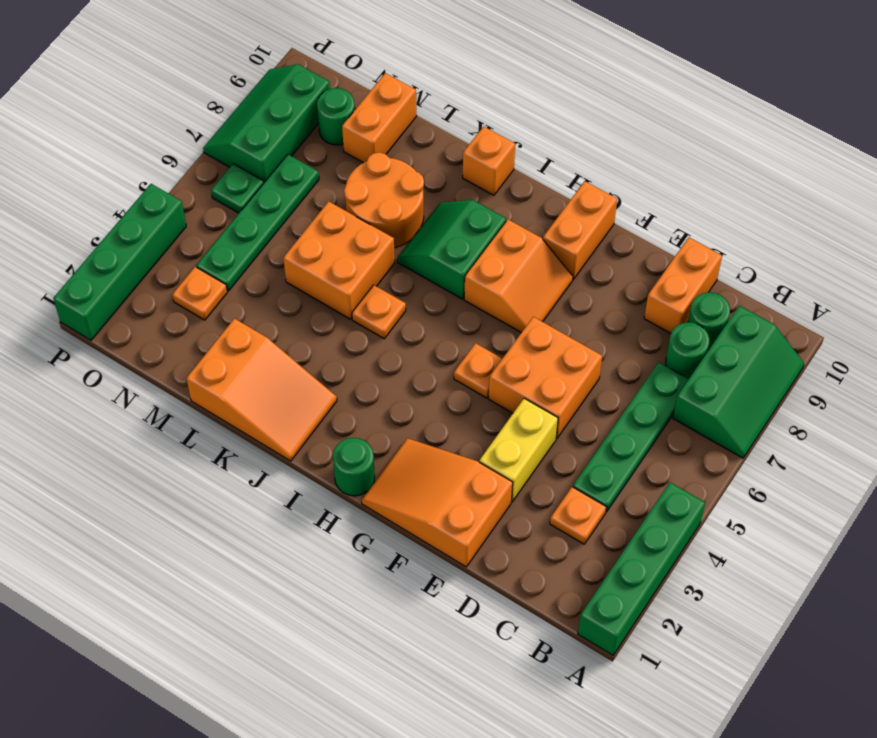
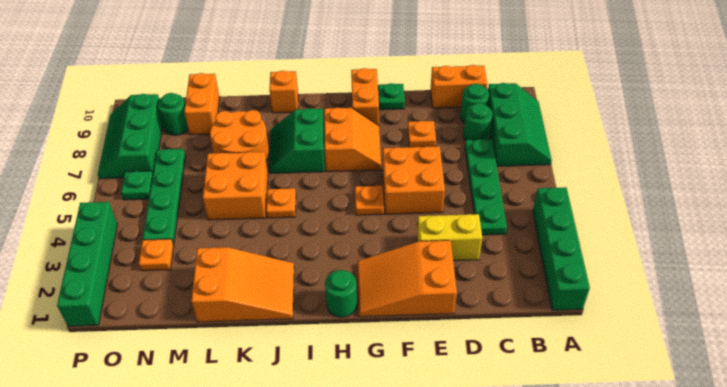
orange plate C3 level 1 -> orange plate E8 level 1
orange brick D9:D10 level 1 -> orange brick C10:D10 level 1
yellow brick E3:E4 level 1 -> yellow brick D3:E3 level 1
none -> green plate F10 level 1

